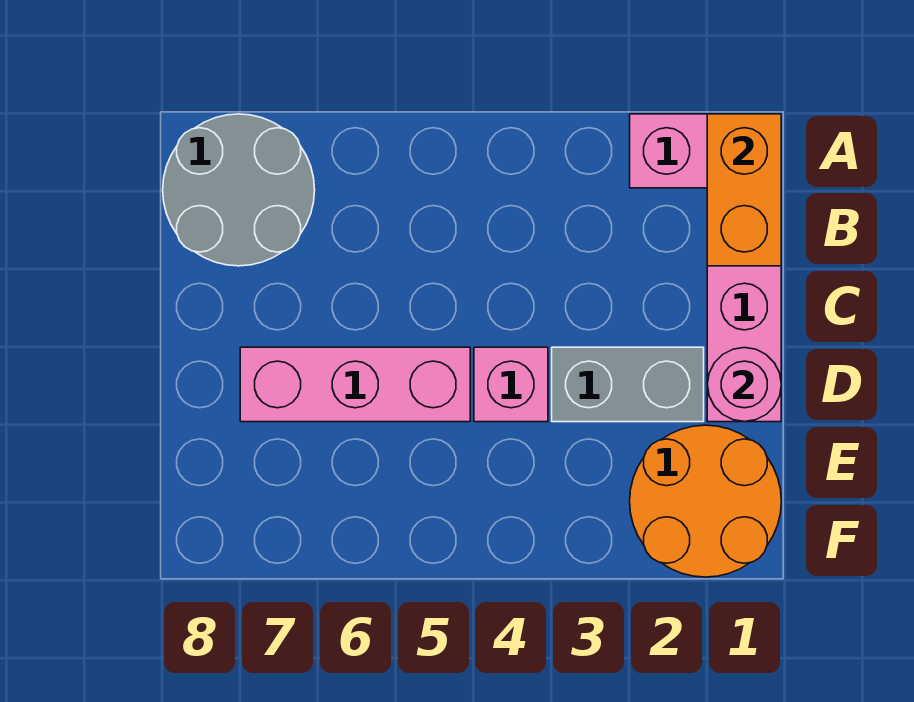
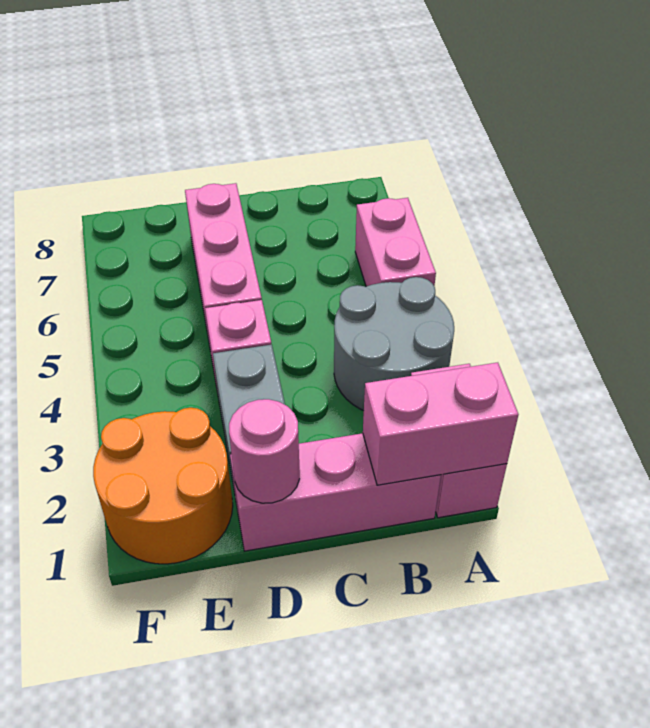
orange brick A1:B1 level 2 -> pink brick A1:B1 level 2
none -> pink brick A5:A6 level 1
grey round brick A7:B8 level 1 -> grey round brick A3:B4 level 1

